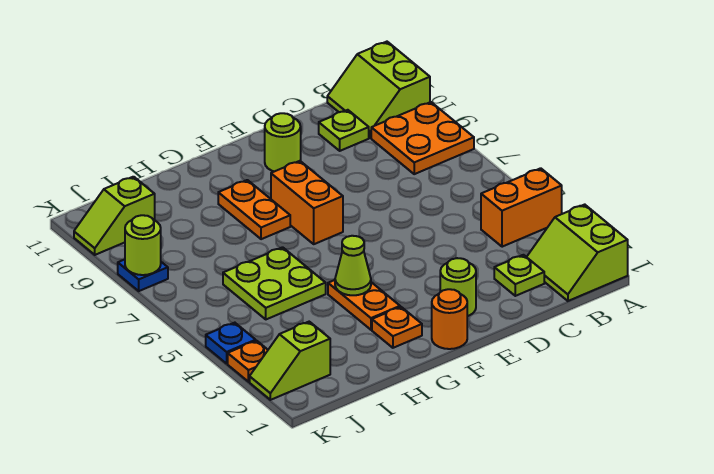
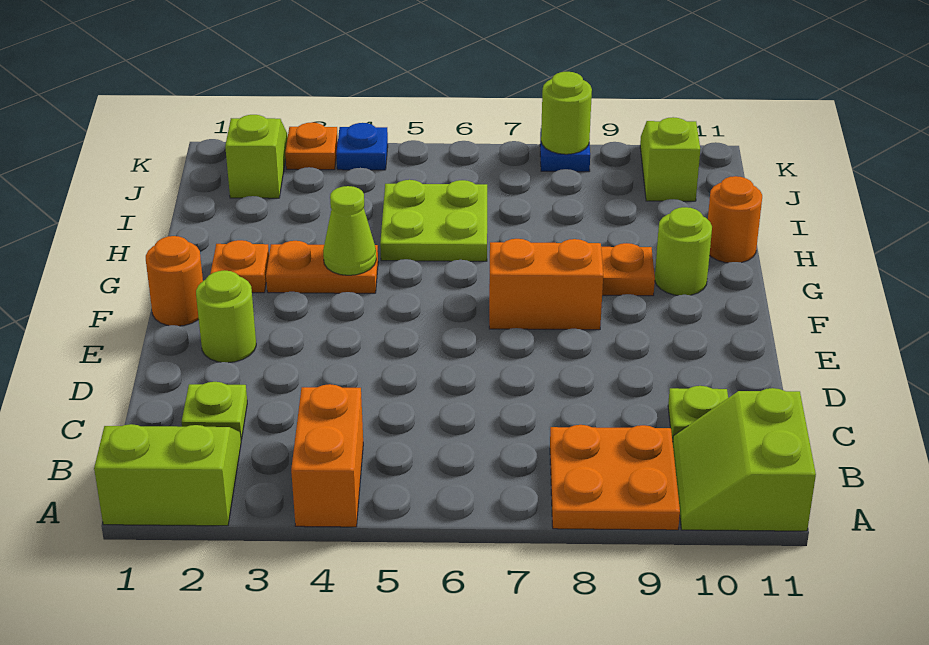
lime slope A10:B11 level 1 top A -> lime slope A10:B11 level 1 top 11
lime round brick E10 level 1 -> lime round brick G10 level 1
none -> orange round brick H11 level 1

